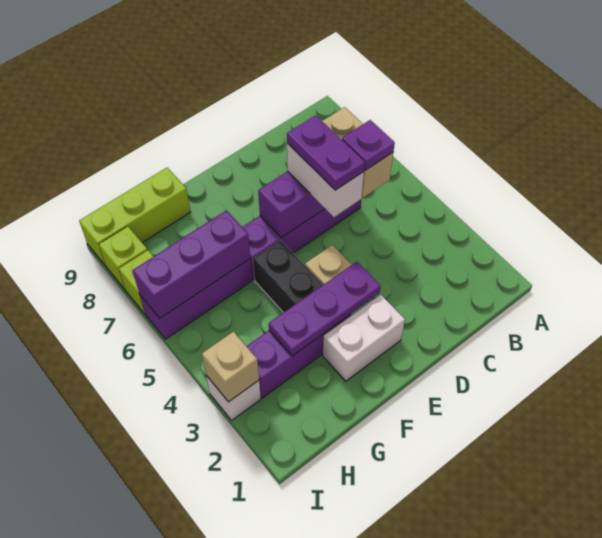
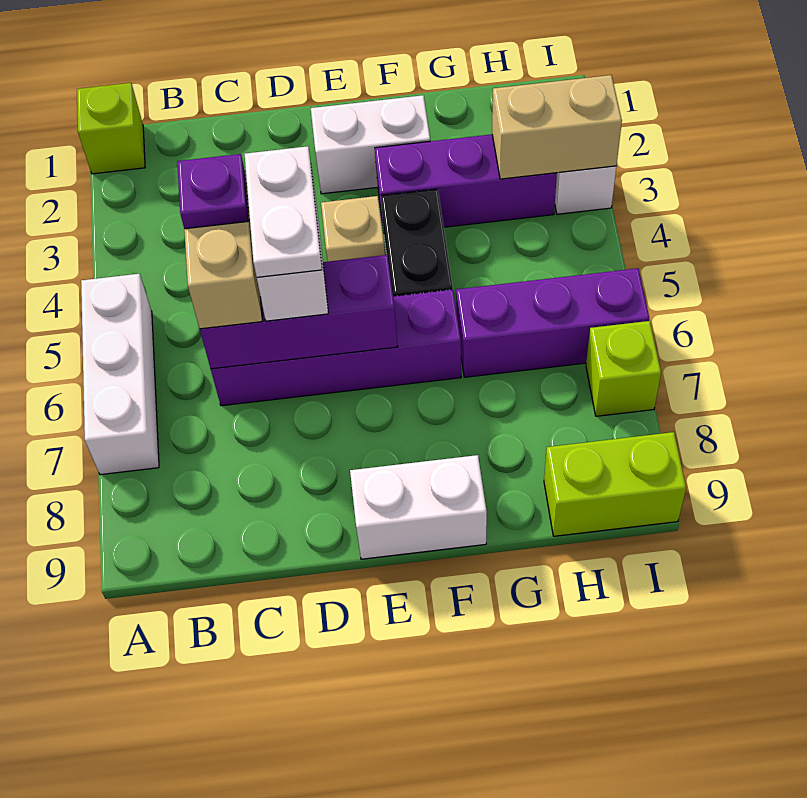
none -> white brick A5:A7 level 1
purple plate D5:D6 level 4 -> white plate D5:D6 level 4
purple plate E3:G3 level 2 -> none
none -> white brick E9:F9 level 1
purple brick G6:I6 level 2 -> none
lime brick G9:I9 level 1 -> lime brick H9:I9 level 1
tan brick I3 level 2 -> tan brick H3:I3 level 2
lime brick I8 level 1 -> lime brick A1 level 1

